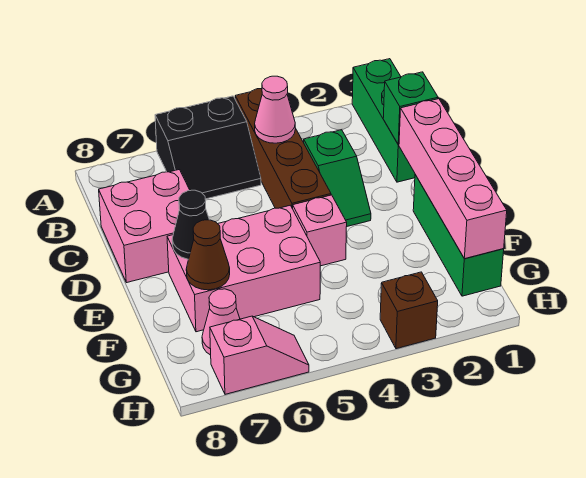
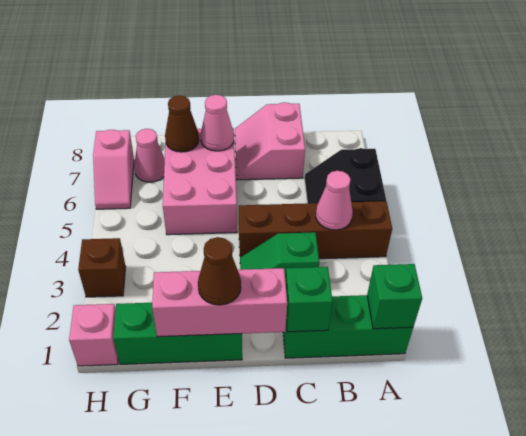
none -> green brick A1 level 2
pink brick C7:D8 level 1 -> pink slope C7:D8 level 1 top C
pink brick D1:G1 level 2 -> pink brick D1:F1 level 2
none -> brown cone E1 level 3
pink brick E4 level 1 -> pink brick H1 level 1
black cone E7 level 2 -> pink cone E7 level 2

